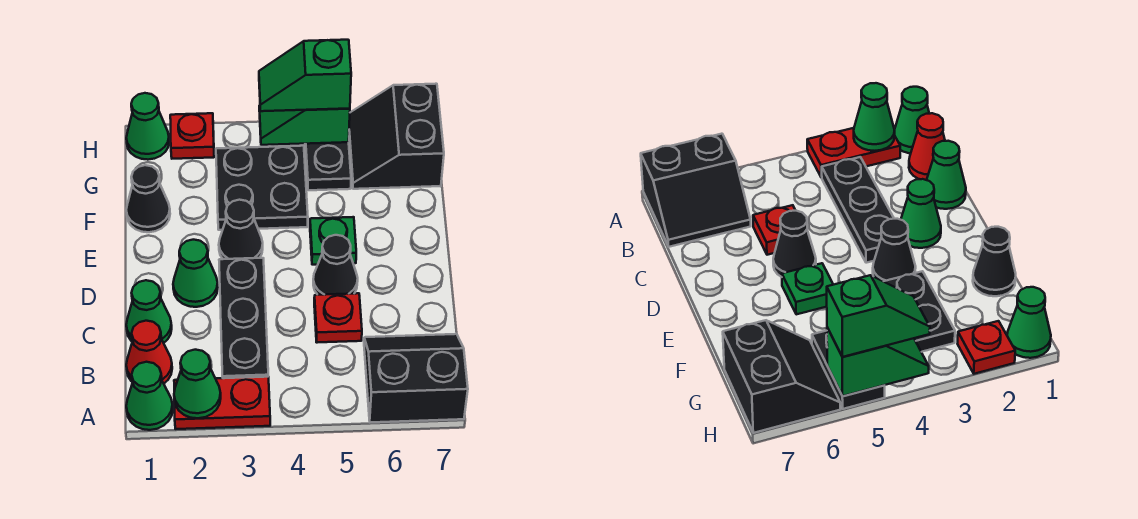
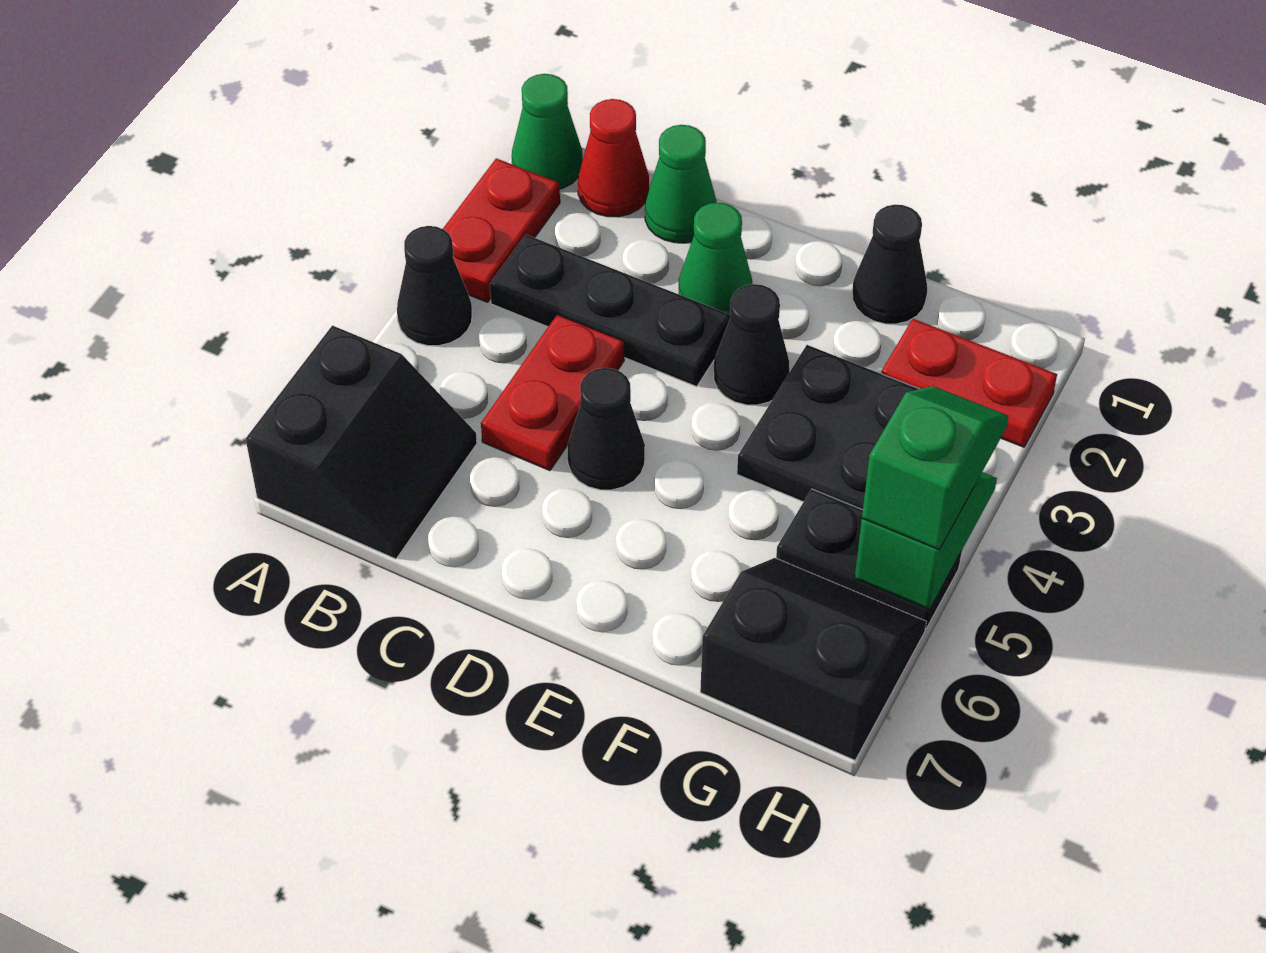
green cone A2 level 2 -> none
none -> black cone A4 level 1
red plate C5 level 1 -> red plate C4:C5 level 1
green plate E5 level 1 -> none
green cone H1 level 1 -> none
red plate H2 level 1 -> red plate G2:H2 level 1

